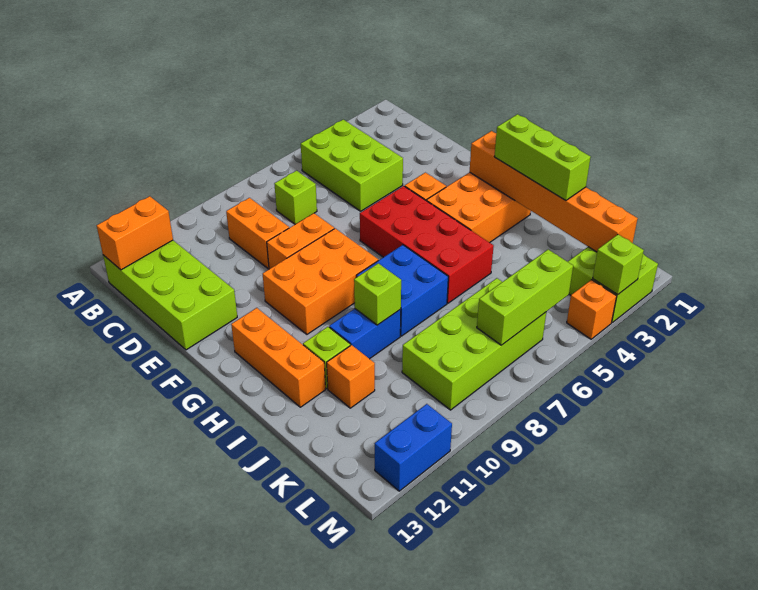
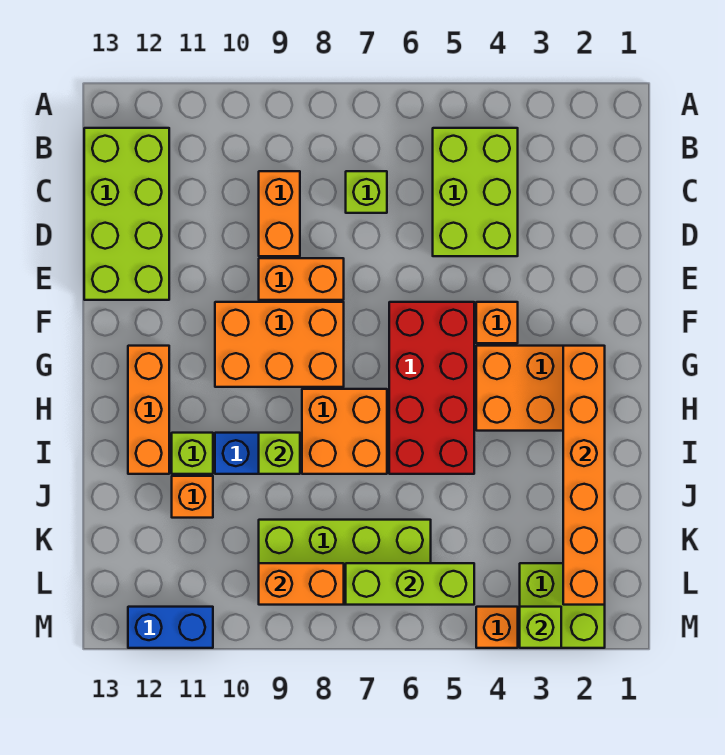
orange brick B12:B13 level 2 -> orange brick L8:L9 level 2
lime brick H2:J2 level 3 -> none
blue brick H7:I8 level 1 -> orange brick H7:I8 level 1

